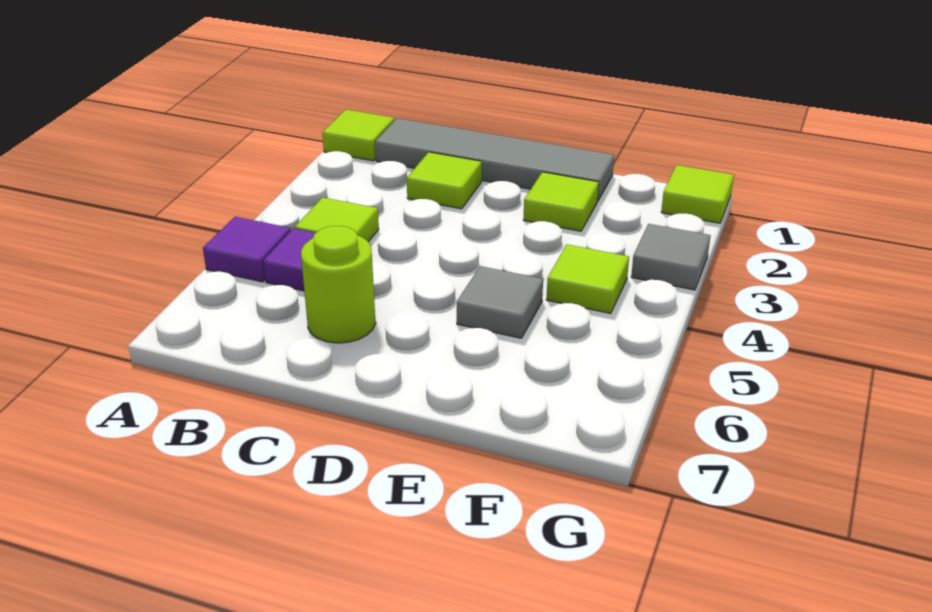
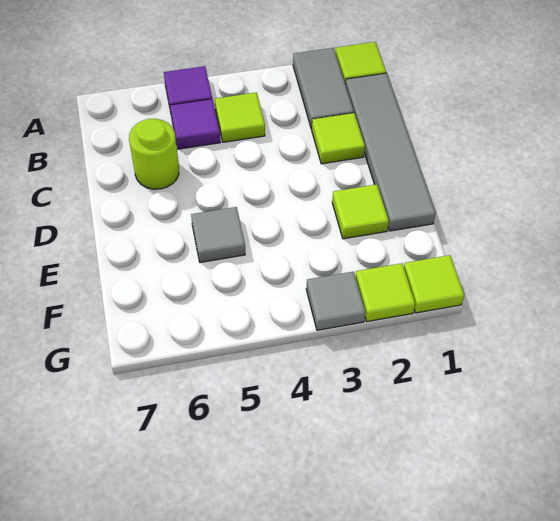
none -> grey tile A2:B2 level 1
lime tile F4 level 1 -> lime tile G2 level 1

